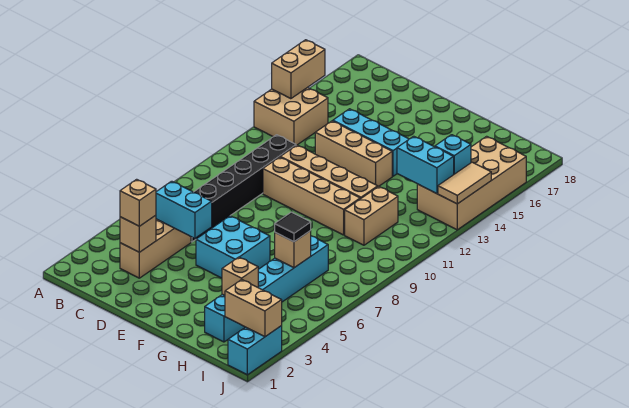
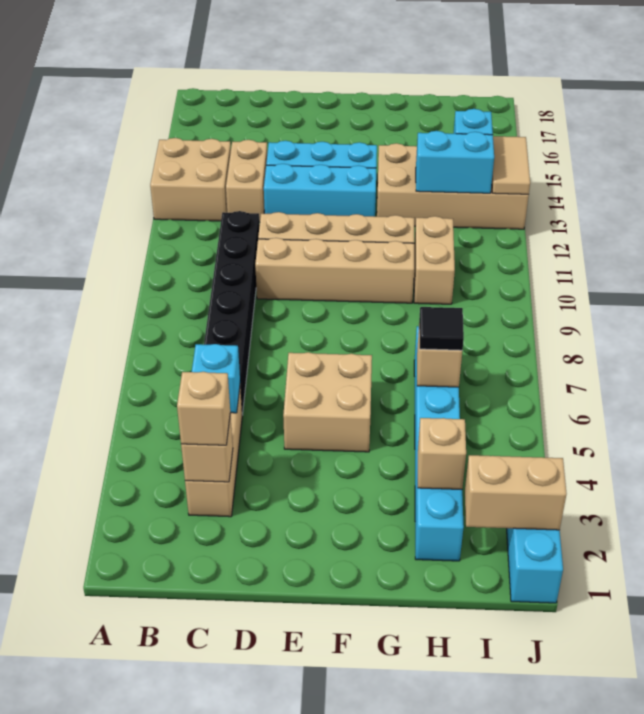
tan brick A14:A15 level 2 -> tan brick C13:C14 level 1
cyan brick C5:D5 level 2 -> cyan brick C5 level 2
tan brick D13:F13 level 1 -> cyan brick D13:F13 level 1
cyan brick E5:F6 level 1 -> tan brick E5:F6 level 1
tan brick I13:J16 level 1 -> tan brick G13:J14 level 1

